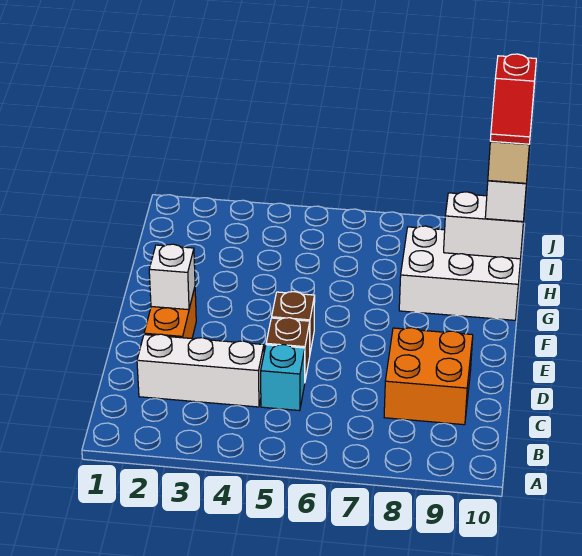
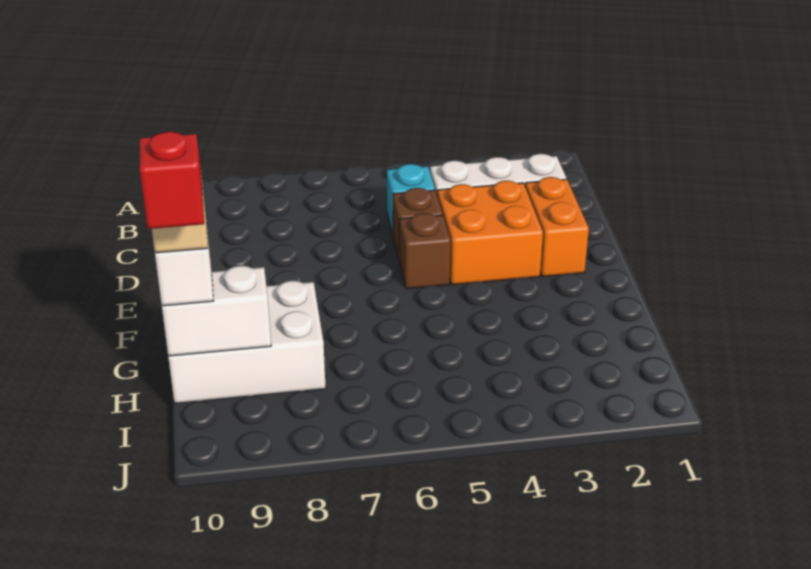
orange brick C8:D9 level 1 -> orange brick D3:E4 level 1
white brick E2 level 2 -> none

